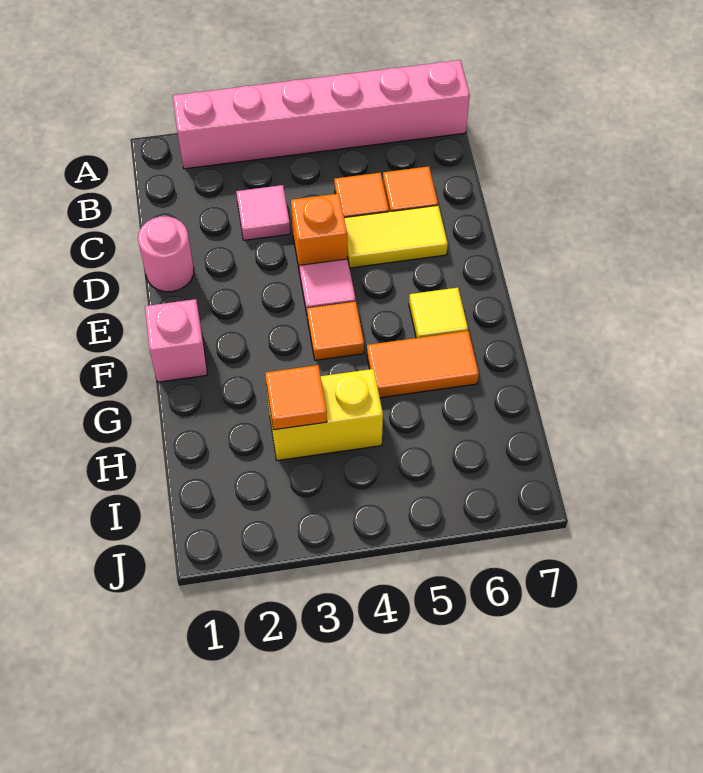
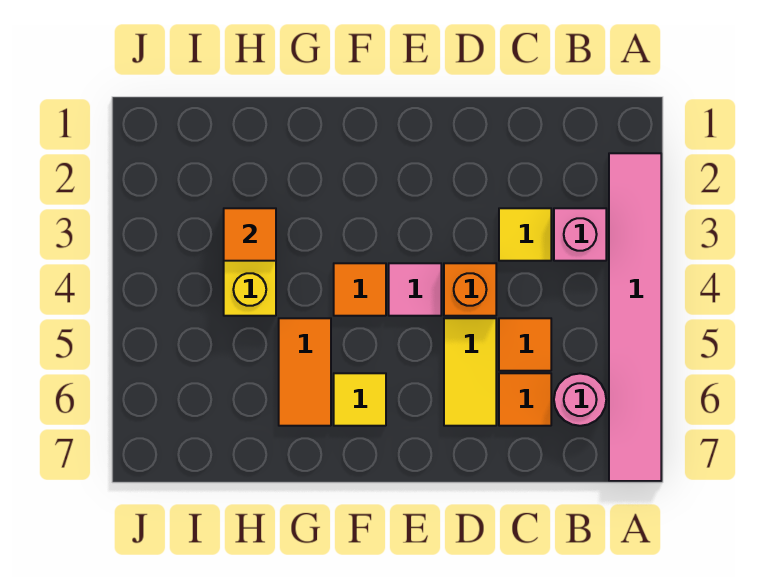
pink brick A2:A7 level 1 -> pink tile A2:A7 level 1
pink tile C3 level 1 -> yellow tile C3 level 1
pink round brick D1 level 1 -> pink round brick B6 level 1
pink brick F1 level 1 -> pink brick B3 level 1

